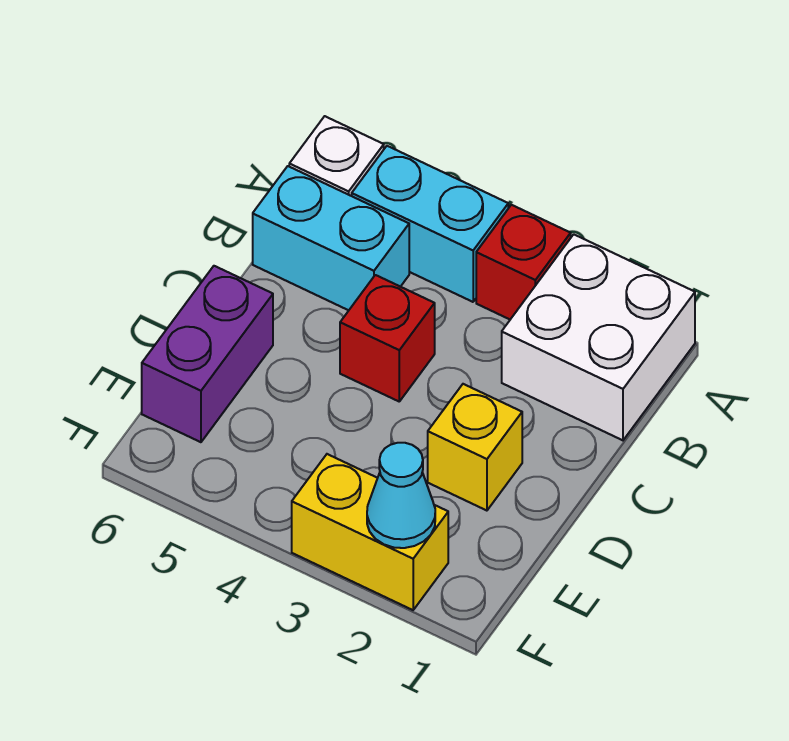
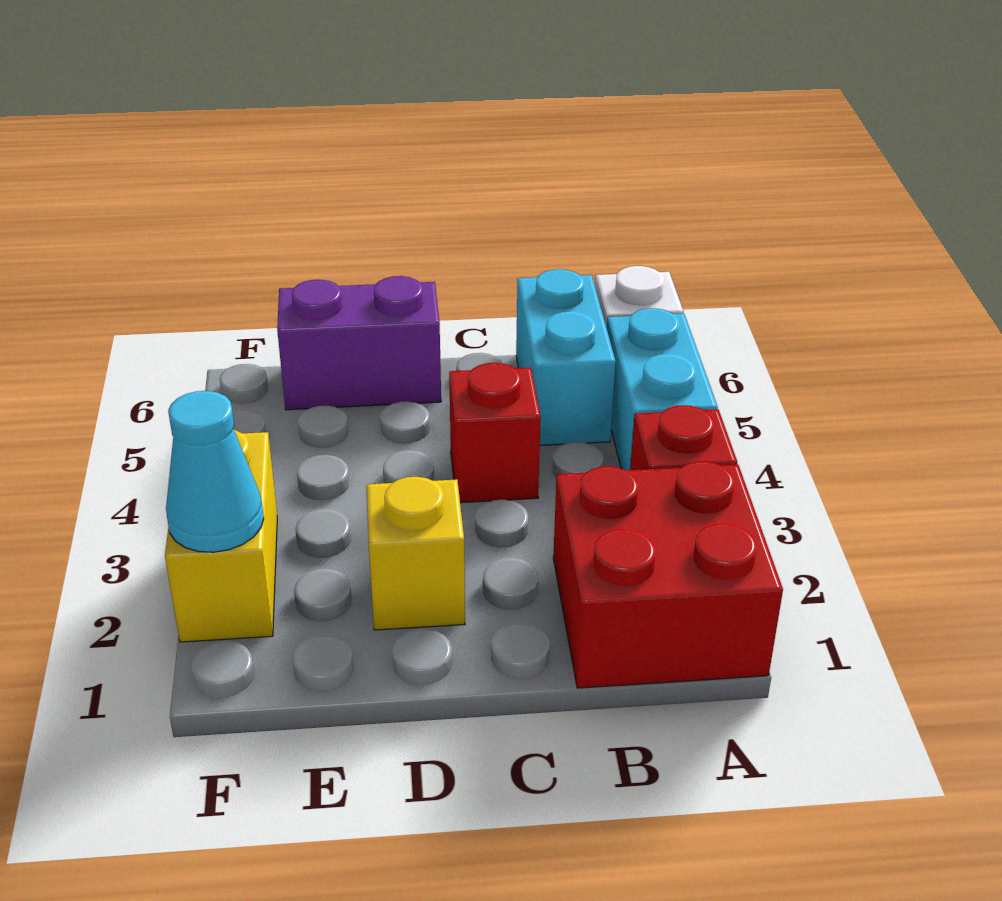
white brick A1:B2 level 1 -> red brick A1:B2 level 1

